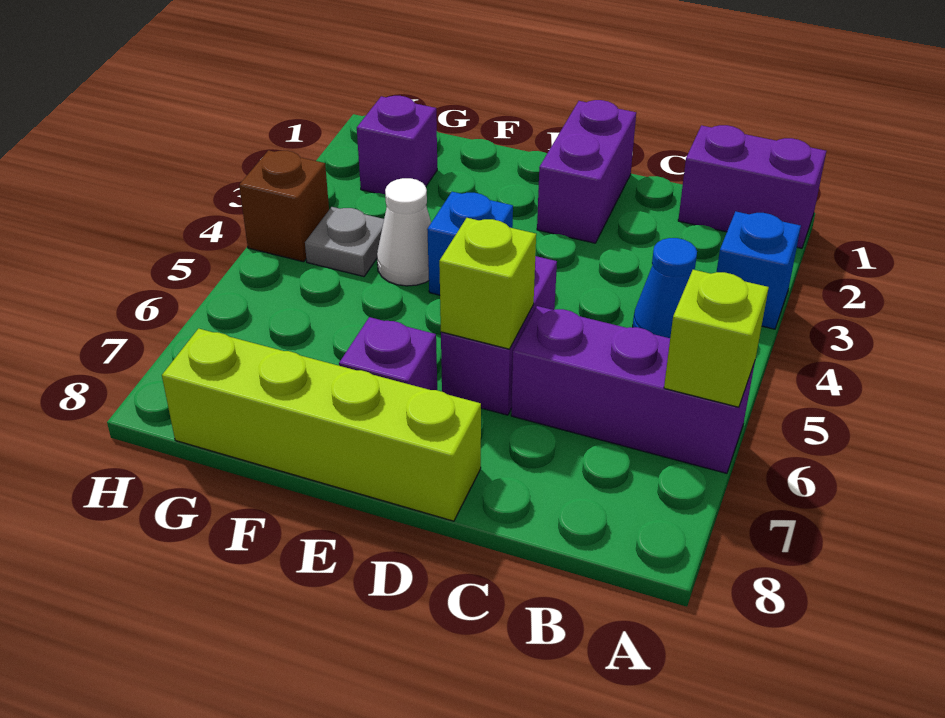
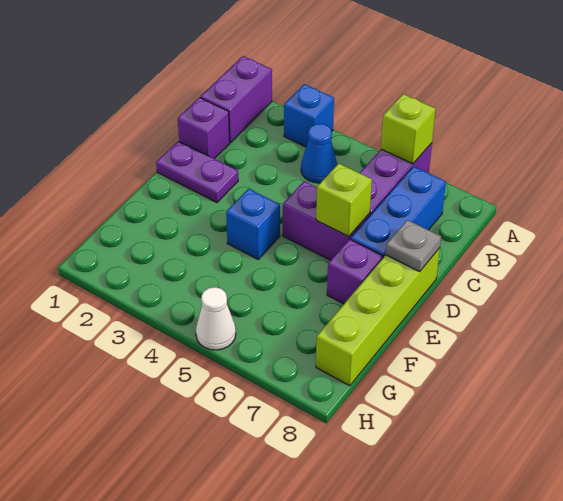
none -> blue brick B7:D7 level 1
purple brick D1:D2 level 1 -> purple plate D1:D2 level 1
white cone F4 level 1 -> white cone H5 level 1
purple brick G2 level 1 -> purple brick C1 level 1
grey plate G4 level 1 -> grey plate D8 level 2
brown brick H4 level 1 -> none

